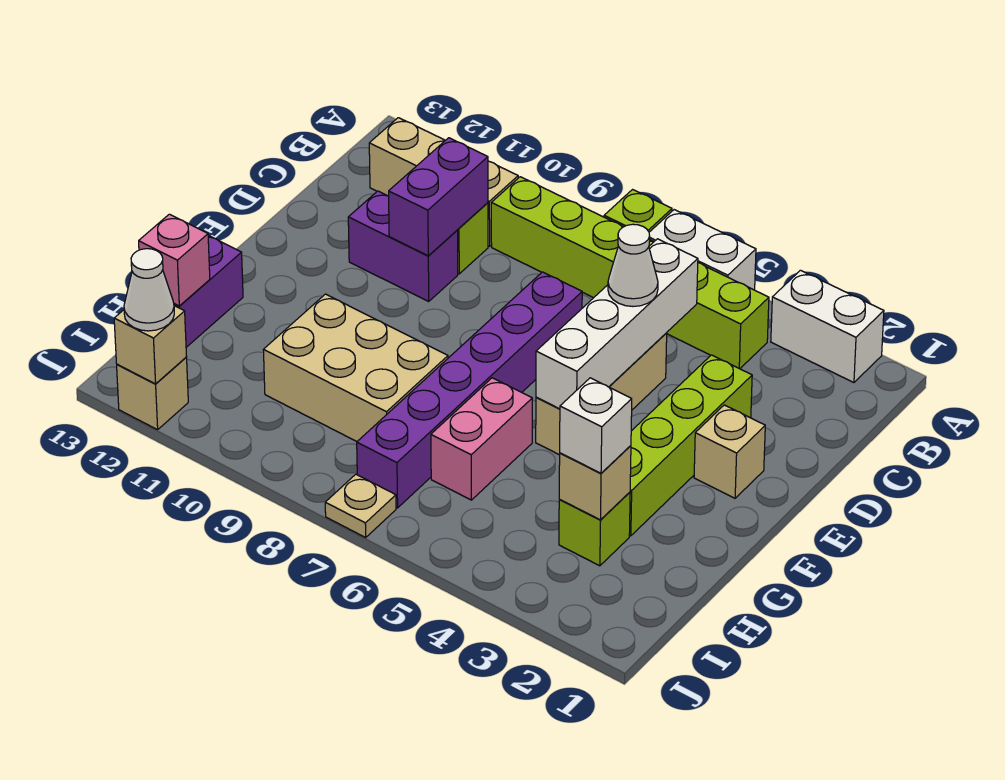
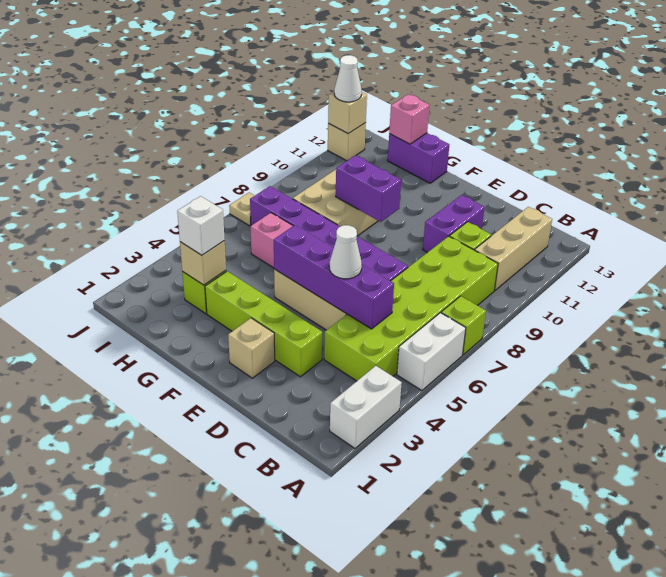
lime brick B4:B9 level 1 -> lime brick B4:C9 level 1
white brick C5:F5 level 2 -> purple brick C5:F5 level 2
purple brick C10:D10 level 2 -> purple brick F9:G9 level 2

